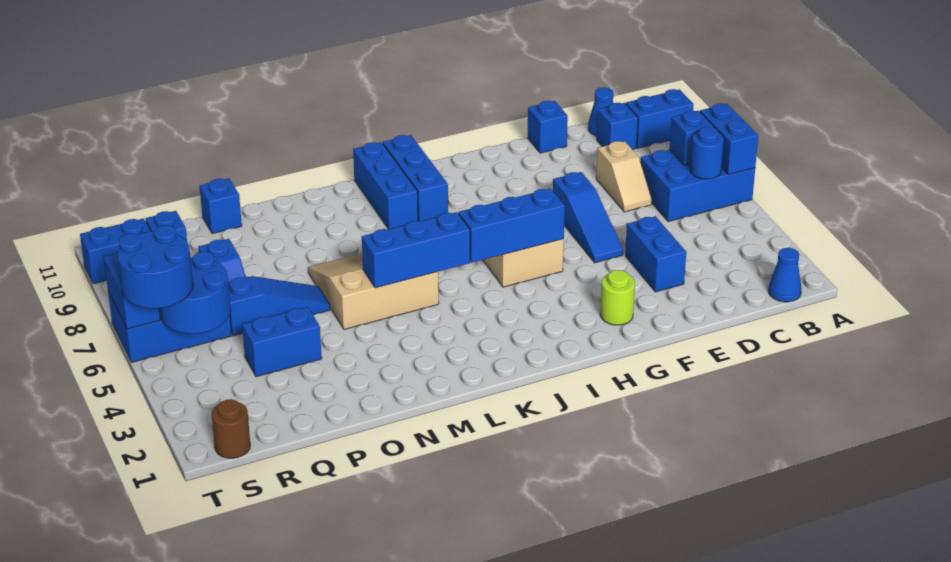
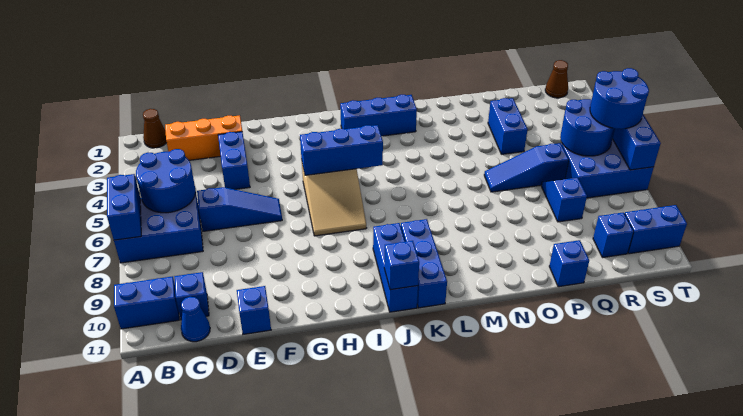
blue cone B1 level 1 -> brown cone B1 level 1
blue round brick B6 level 2 -> blue round brick B5:C6 level 2
blue brick B7 level 2 -> blue brick J11 level 2
none -> orange brick C2:E2 level 1
tan slope D7:D8 level 1 top 8 -> none
blue slope F5:F7 level 1 top 7 -> blue slope D6:F6 level 1 top D
lime round brick G2 level 1 -> none
blue brick K5:M5 level 2 -> blue brick J2:L2 level 1
tan slope L5:N7 level 1 top 5 -> none
blue brick P4:Q4 level 1 -> blue brick P3:P4 level 1
brown round brick S1 level 1 -> brown cone S1 level 1

